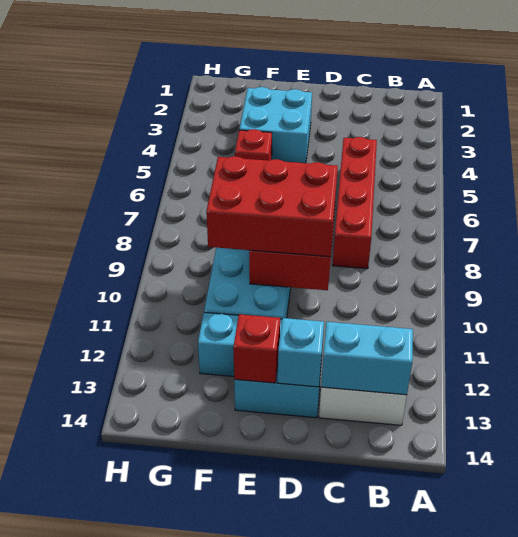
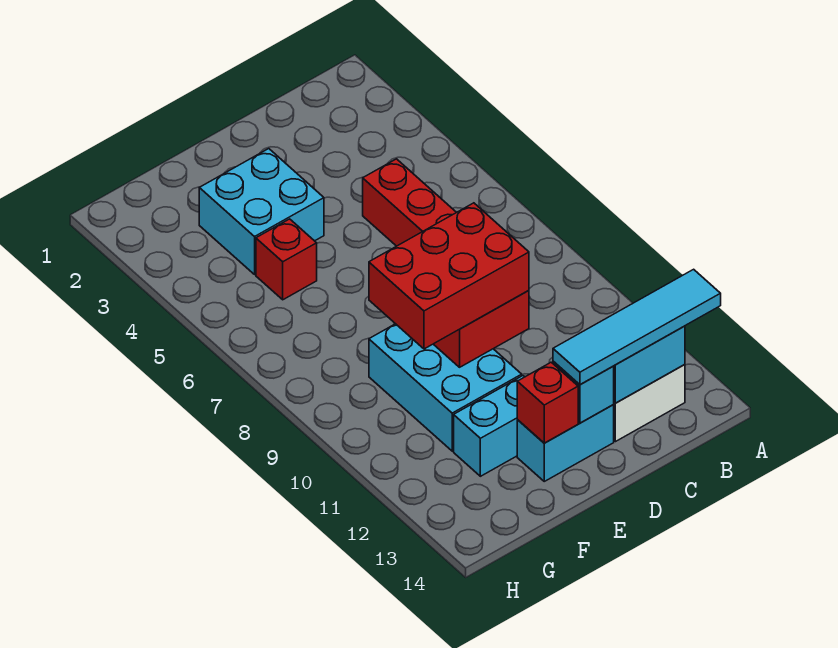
none -> cyan tile A13:D13 level 3

